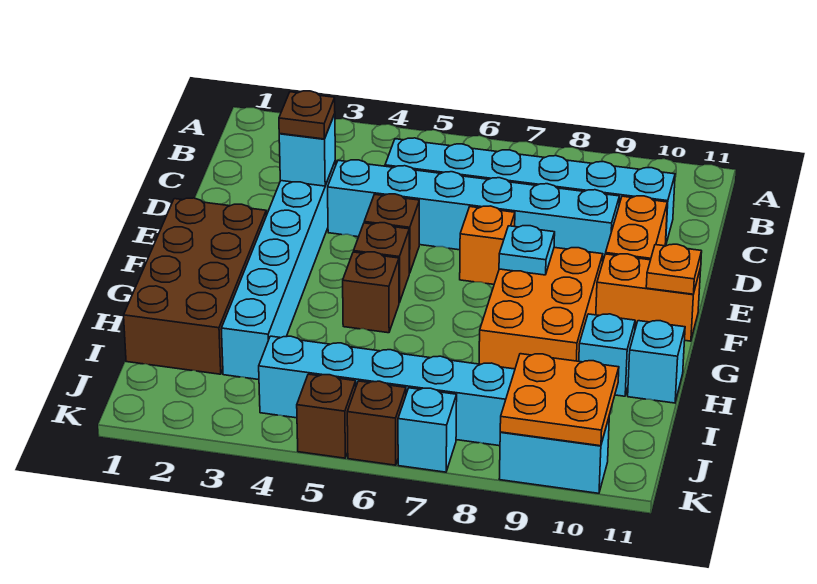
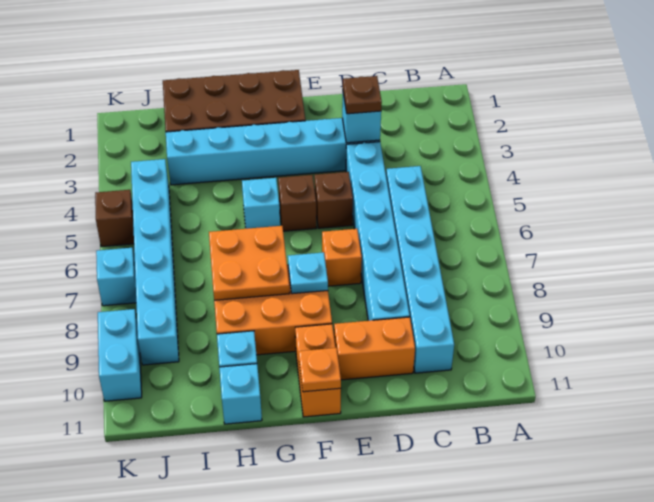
brown brick G5 level 1 -> cyan brick G5 level 1
orange plate J9:K10 level 2 -> orange plate G7:H8 level 2
brown brick K6 level 1 -> none

